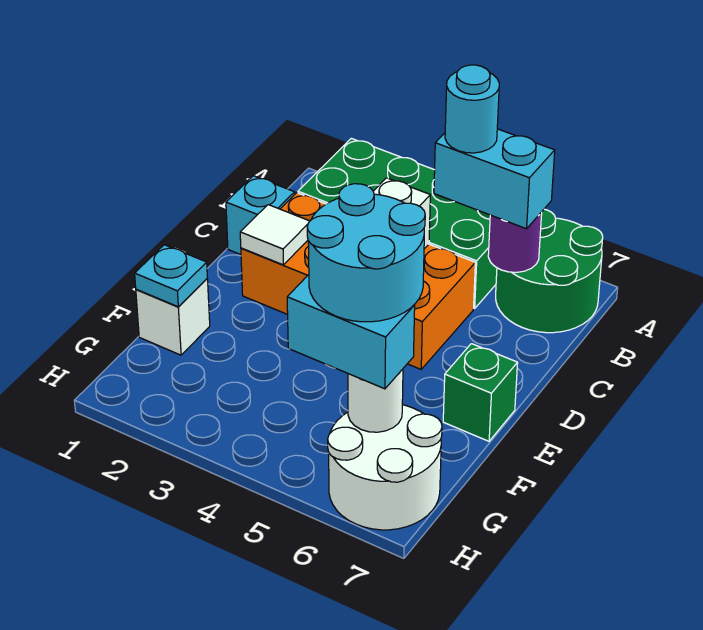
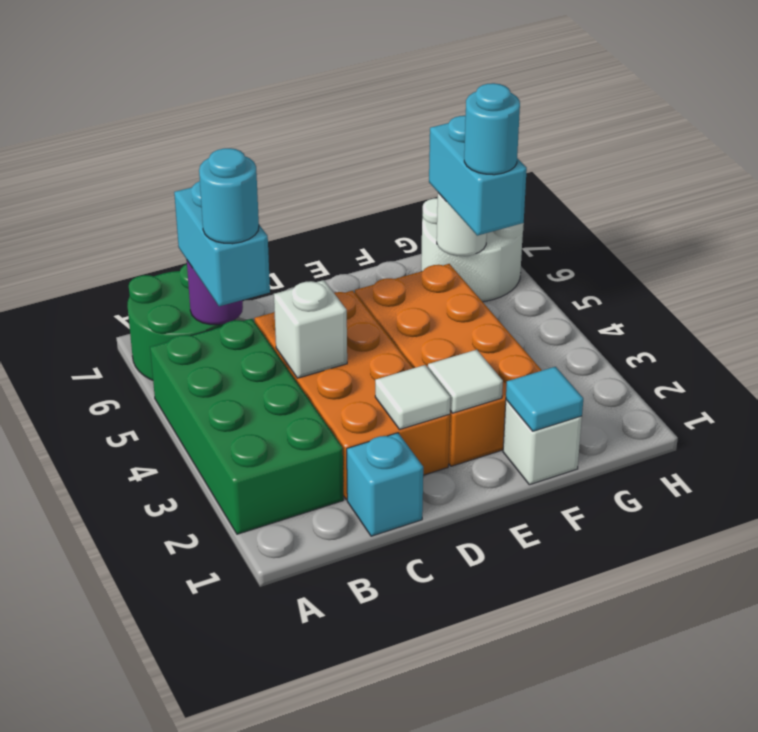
none -> orange brick E2:F5 level 1
none -> white tile E2 level 2
green brick E7 level 1 -> none
cyan plate F1 level 2 -> cyan tile F1 level 2
cyan round brick F5:G6 level 4 -> cyan round brick G5 level 4

